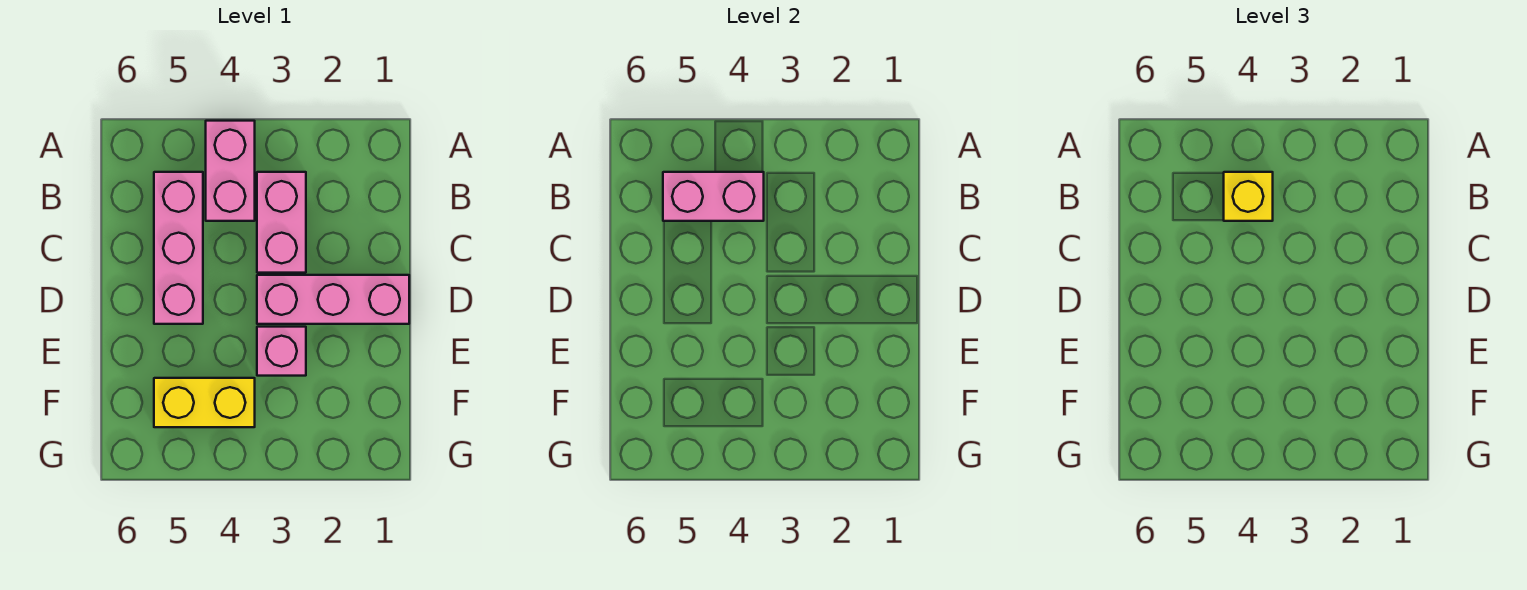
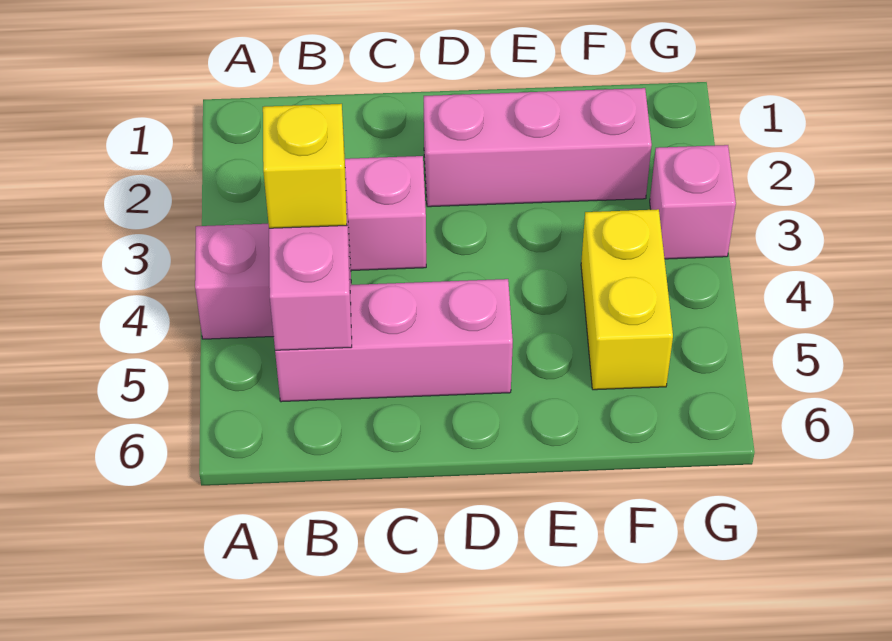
pink brick D1:D3 level 1 -> pink brick D2:F2 level 1
pink brick E3 level 1 -> pink brick G3 level 1

